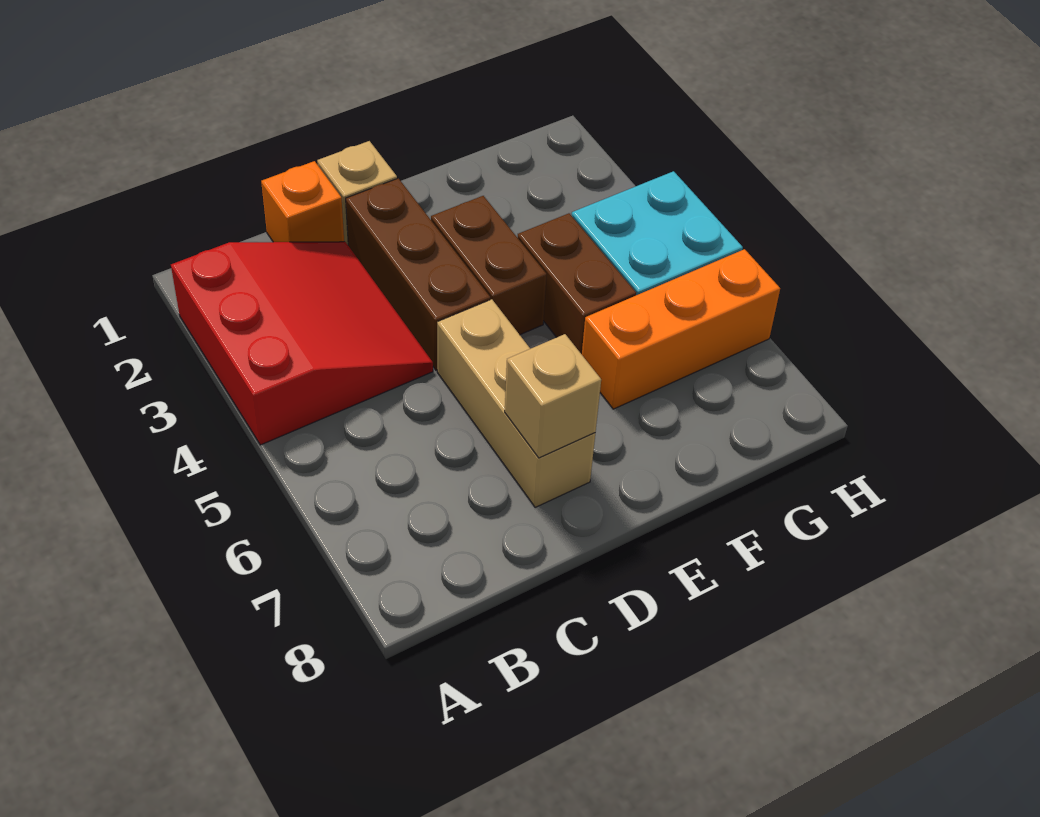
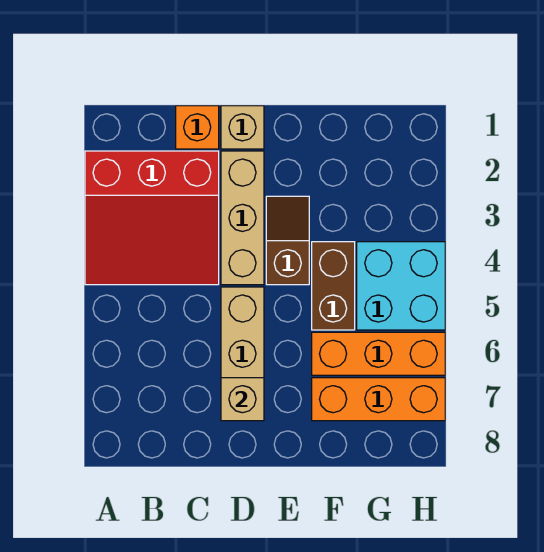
red slope A2:C4 level 1 top A -> red slope A2:C4 level 1 top 2
brown brick D2:D4 level 1 -> tan brick D2:D4 level 1
brown brick E3:E4 level 1 -> brown slope E3:E4 level 1 top 4
none -> orange brick F7:H7 level 1

